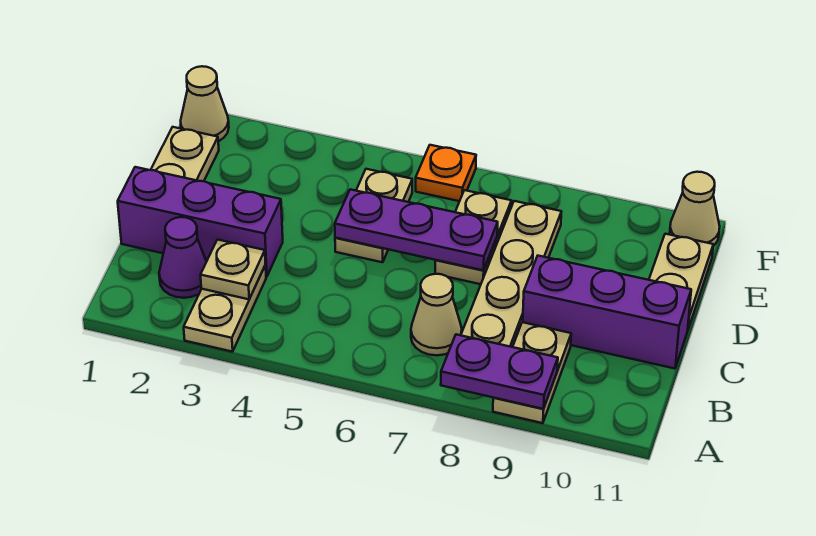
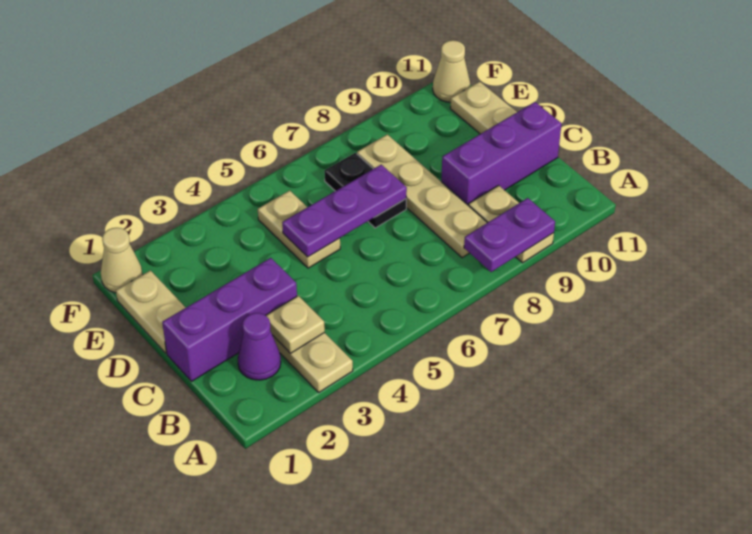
tan cone B7 level 1 -> none
tan plate D7:E7 level 1 -> black plate D7:E7 level 1
orange plate F6 level 1 -> none

